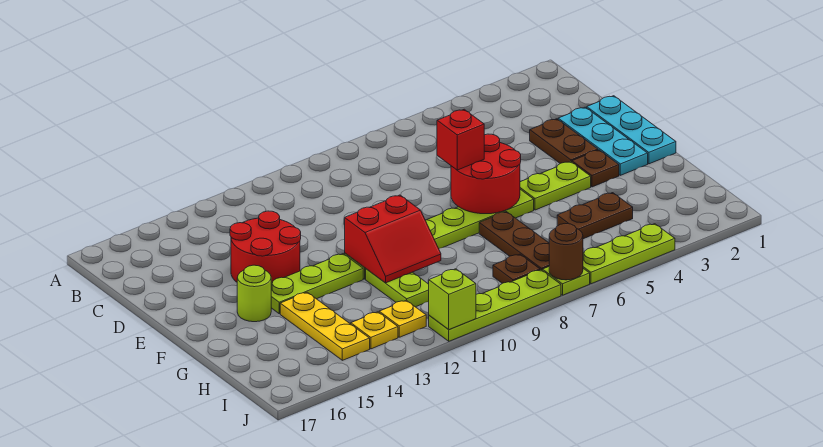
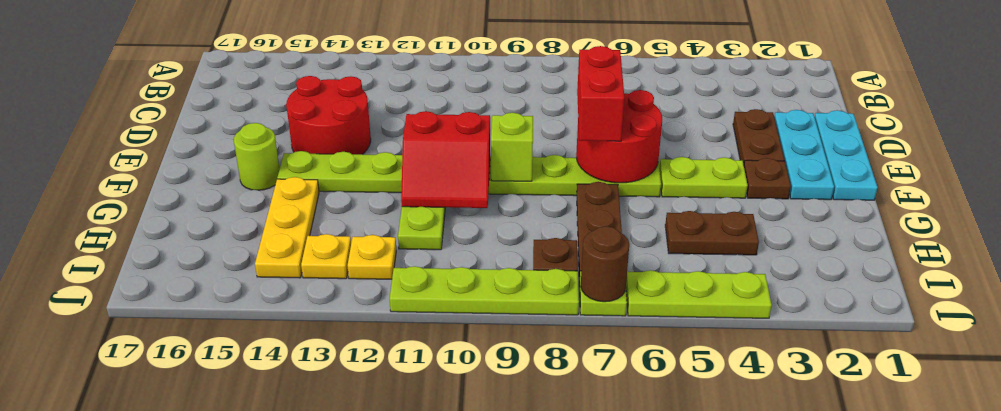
red brick E7 level 3 -> red brick E7:F7 level 3
lime brick J11 level 2 -> lime brick F9 level 2

